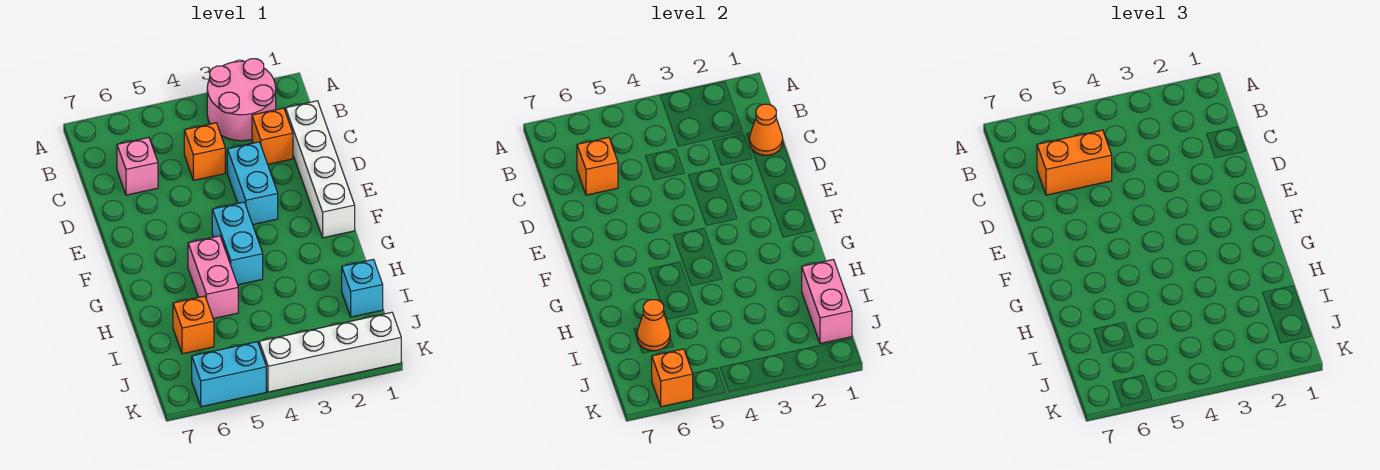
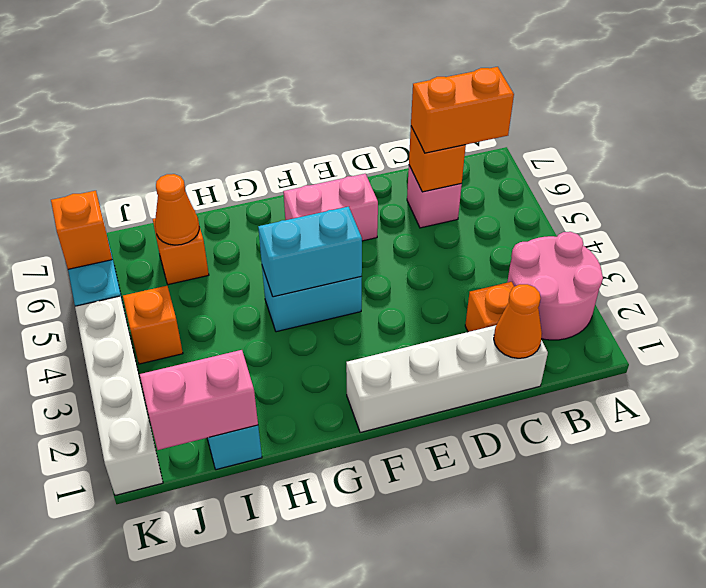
orange brick C4 level 1 -> orange brick J4 level 1
orange brick C5:C6 level 3 -> orange brick B6:C6 level 3
cyan brick D3:E3 level 1 -> cyan brick F4:G4 level 2
pink brick G5:H5 level 1 -> pink brick E6:F6 level 1

